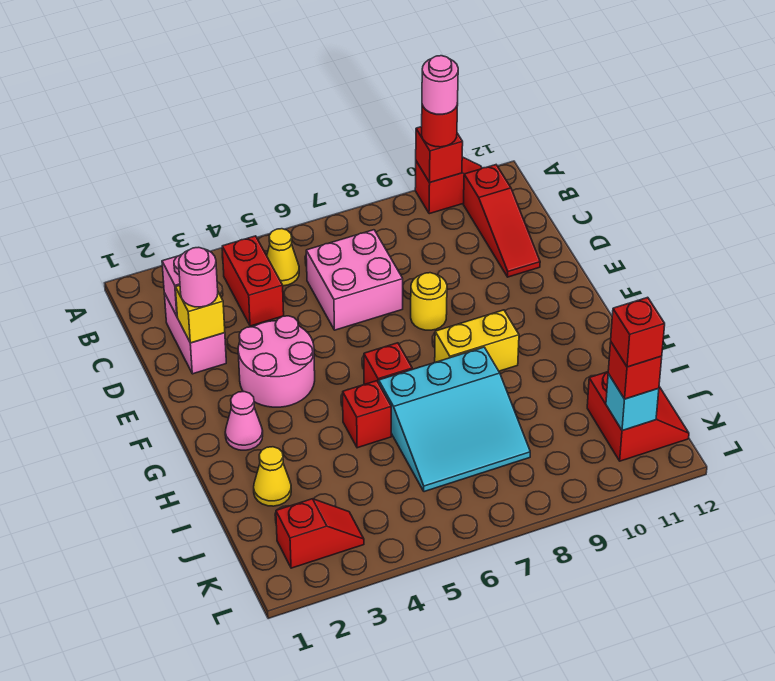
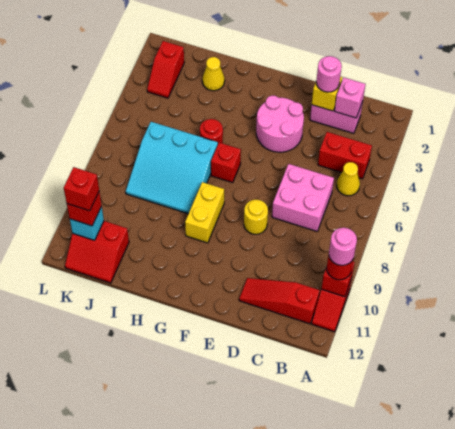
pink cone G2 level 1 -> none
red brick H5 level 1 -> red round brick H5 level 1
cyan slope H6:J8 level 1 top H -> cyan slope H6:J8 level 1 top 6

